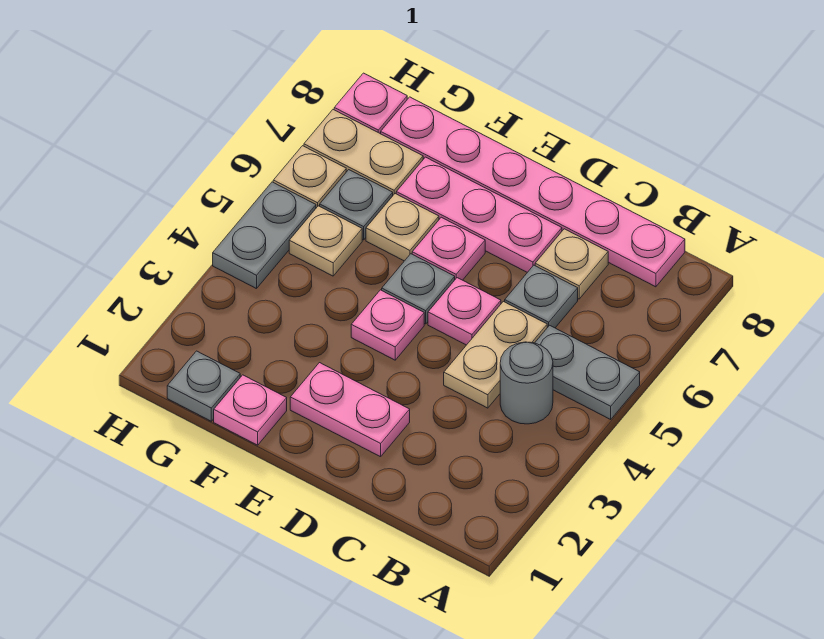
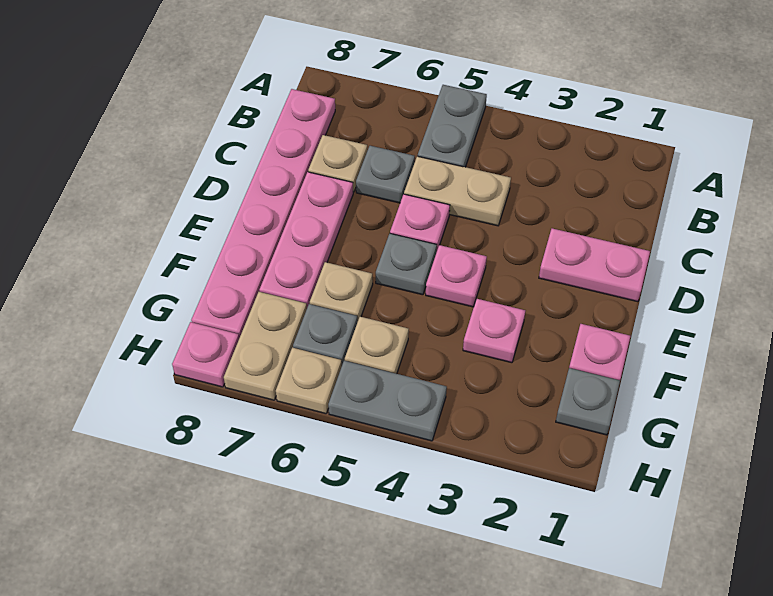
grey round brick B4 level 1 -> none
pink plate D2:E2 level 1 -> pink plate D1:D2 level 1
pink plate E6 level 1 -> pink plate F3 level 1

